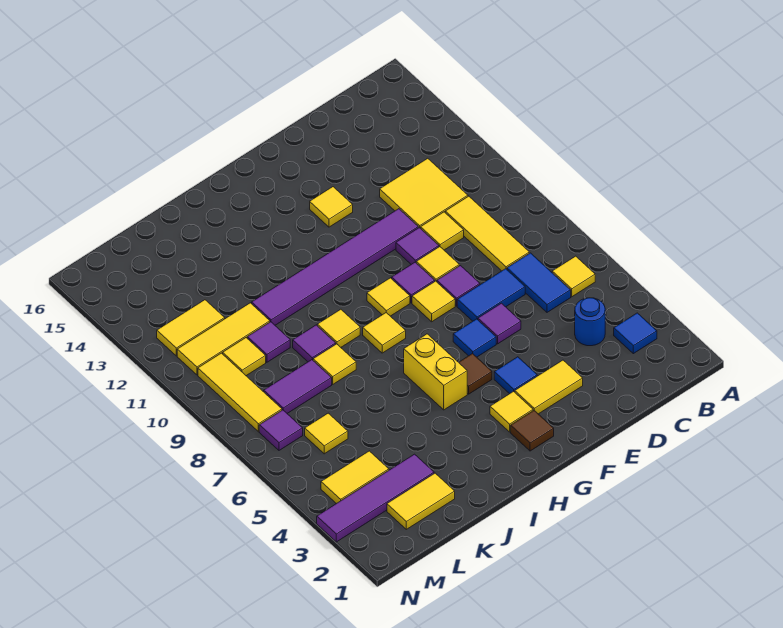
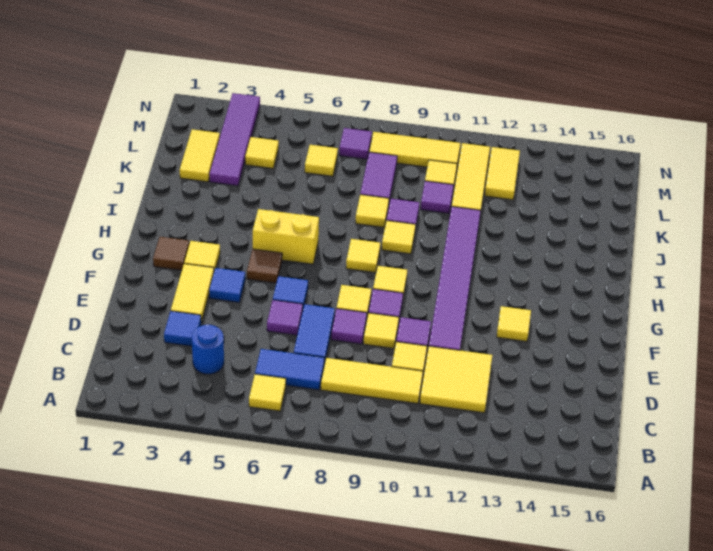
blue tile B3 level 1 -> blue tile D3 level 1
yellow tile L4:M4 level 1 -> yellow tile L4 level 1

